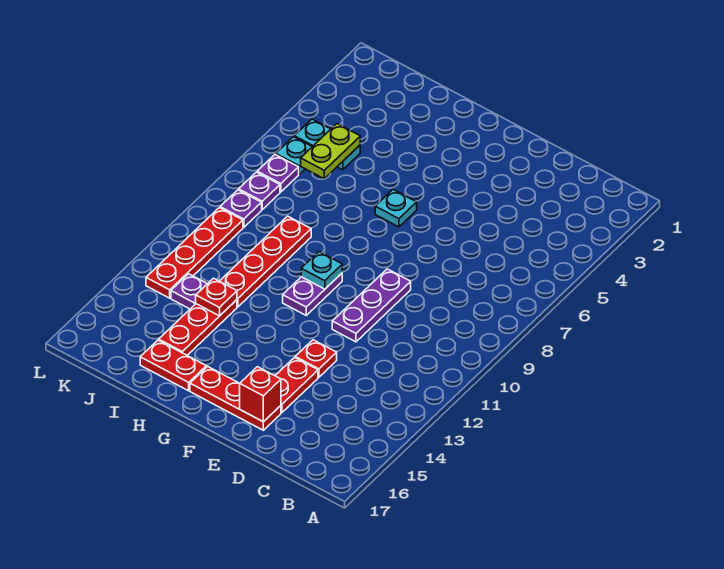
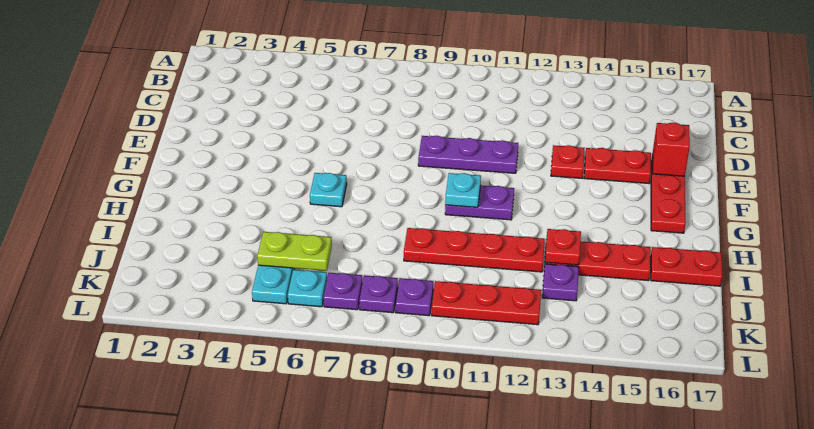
red plate H16:I16 level 1 -> red plate I16:I17 level 1
red plate K10:K13 level 1 -> red plate K10:K12 level 1

